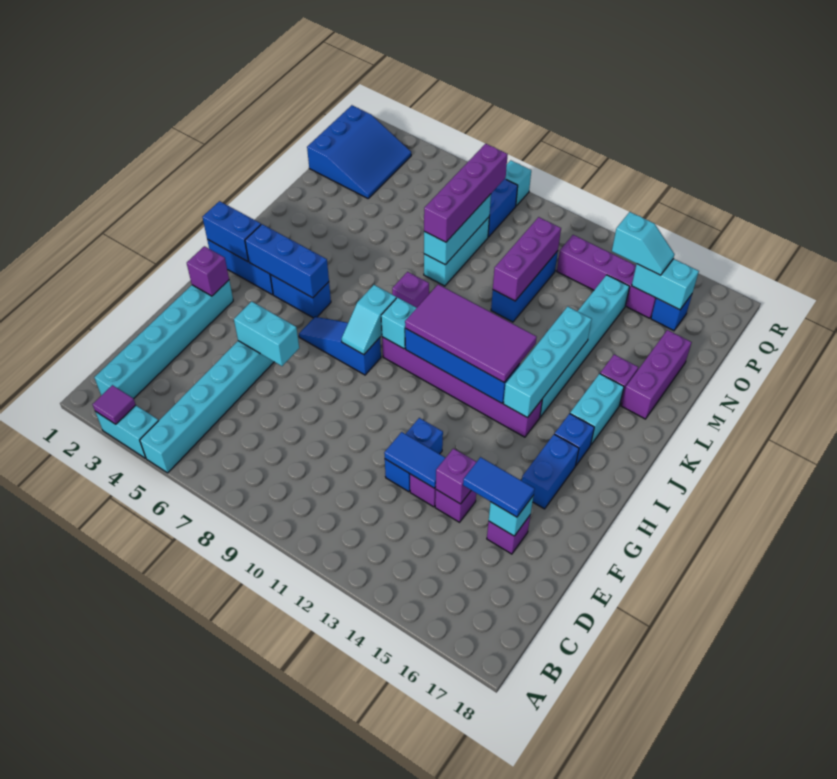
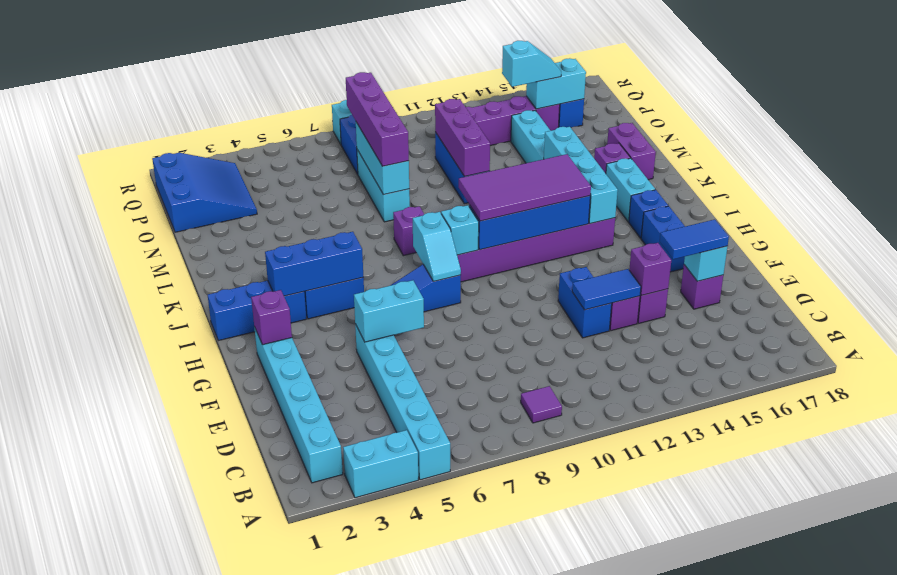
purple tile A3 level 2 -> purple tile B9 level 1
blue brick I1:I2 level 2 -> none
purple brick L17:N17 level 1 -> purple brick L17:M17 level 1

